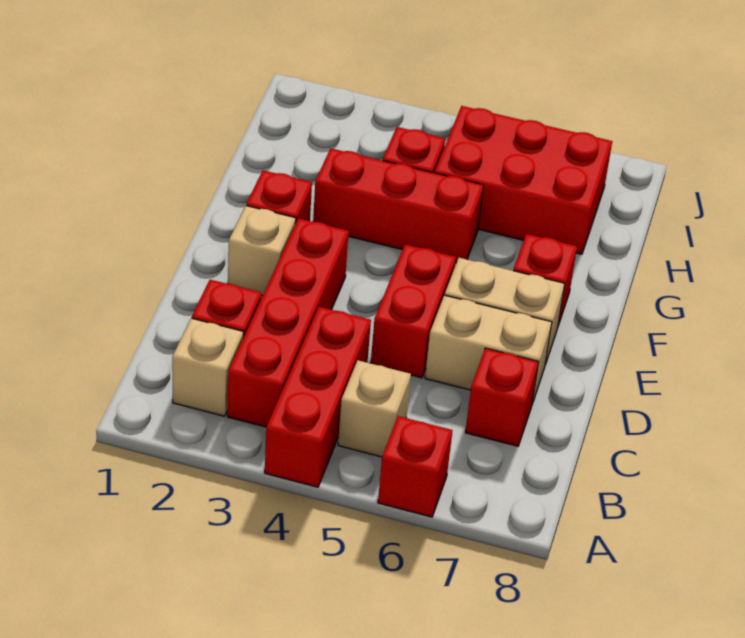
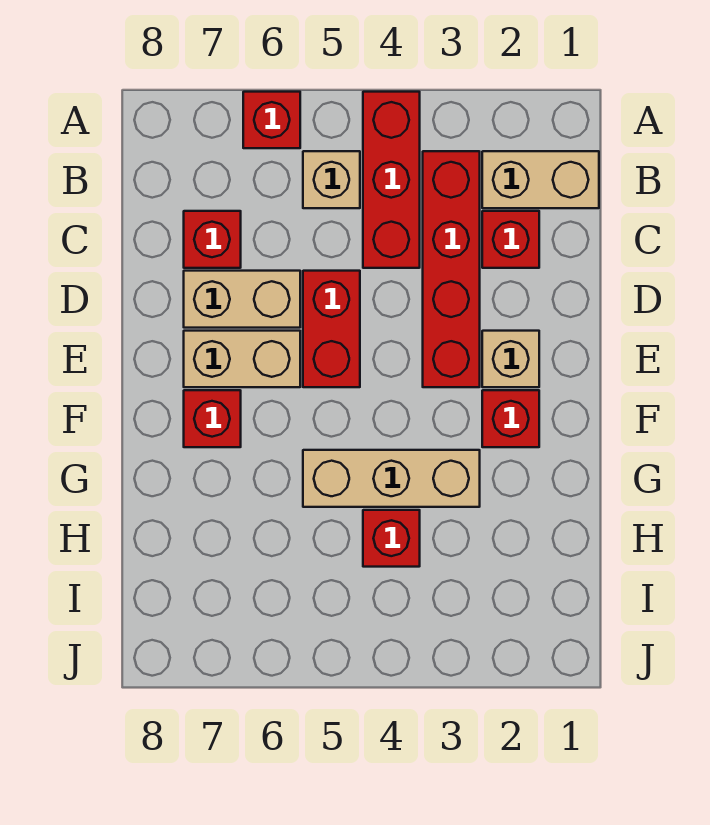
tan brick B2 level 1 -> tan brick B1:B2 level 1
red brick G3:G5 level 1 -> tan brick G3:G5 level 1
red brick H5:I7 level 1 -> none

